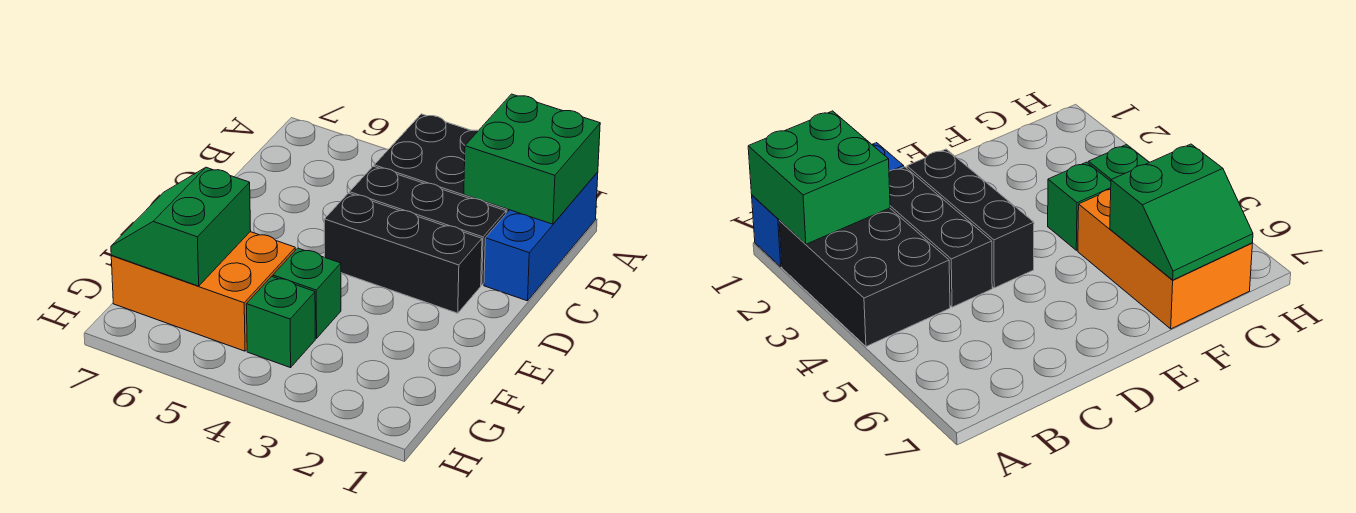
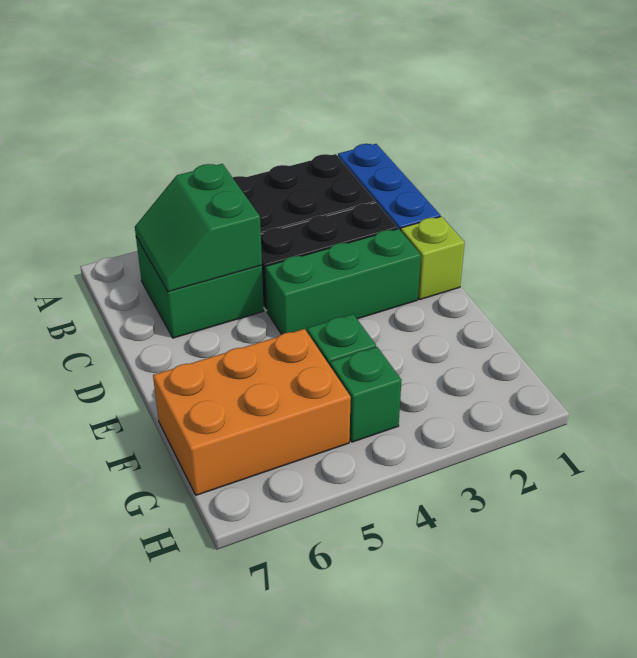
green brick A1:B2 level 2 -> green brick B5:C6 level 1
none -> lime brick D1 level 1
black brick D2:D4 level 1 -> green brick D2:D4 level 1
green slope F6:G7 level 2 top 6 -> green slope B5:C6 level 2 top 5

